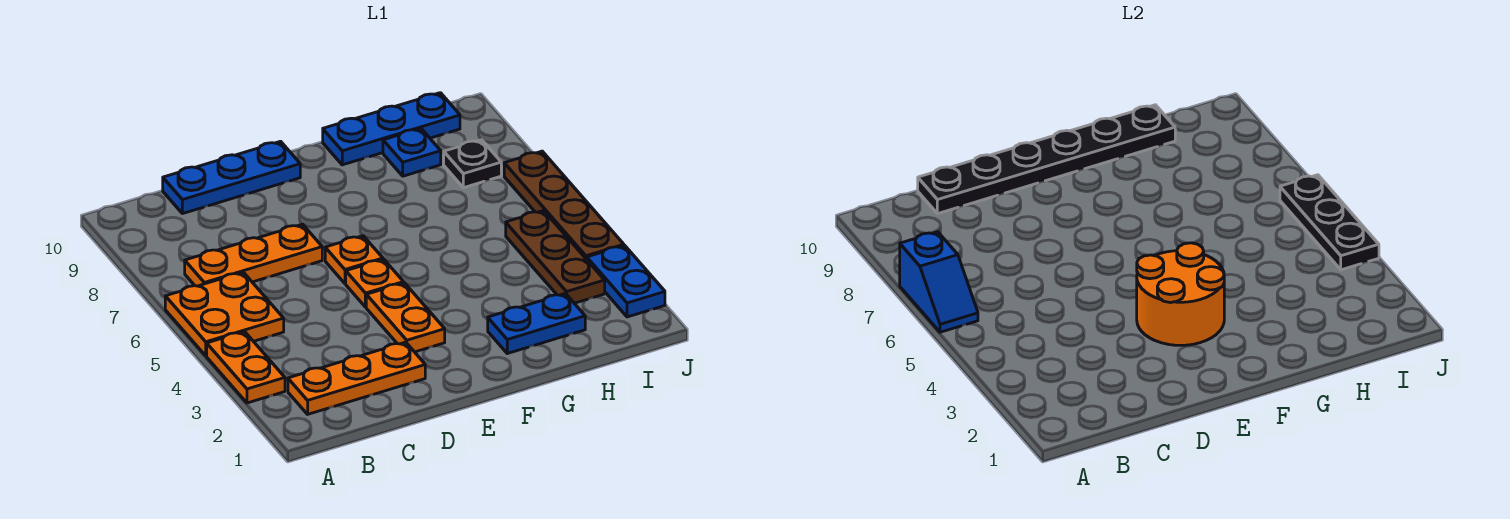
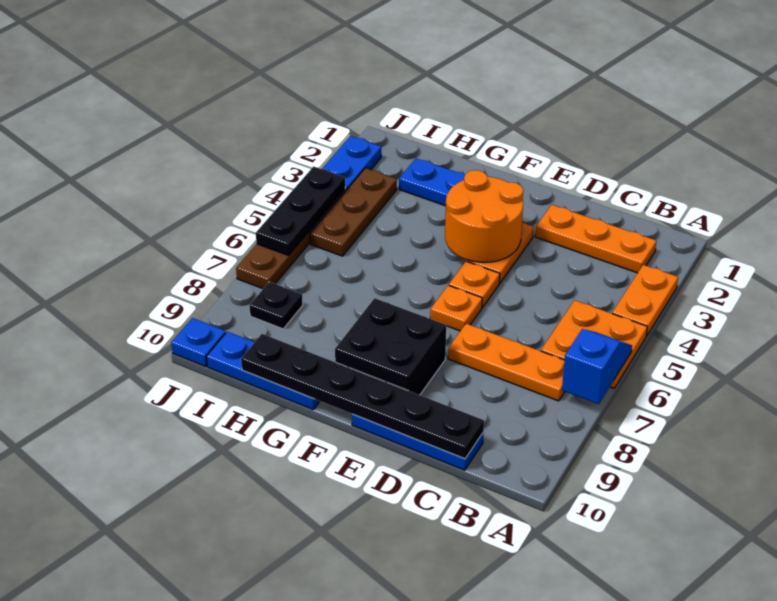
none -> black brick E8:F9 level 1
blue plate H9 level 1 -> blue plate J10 level 1

